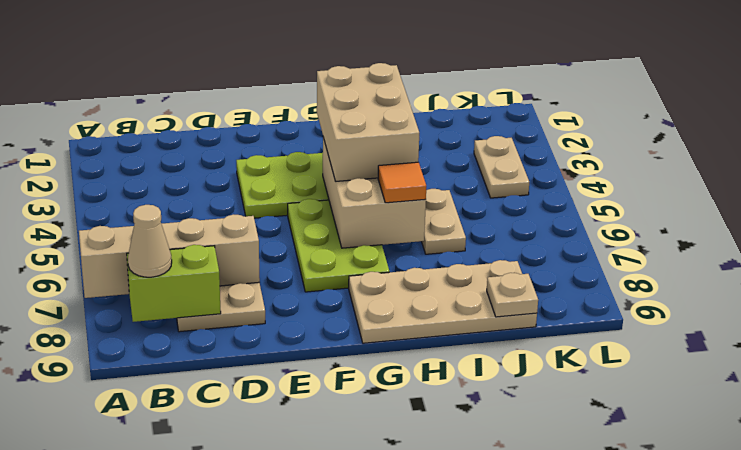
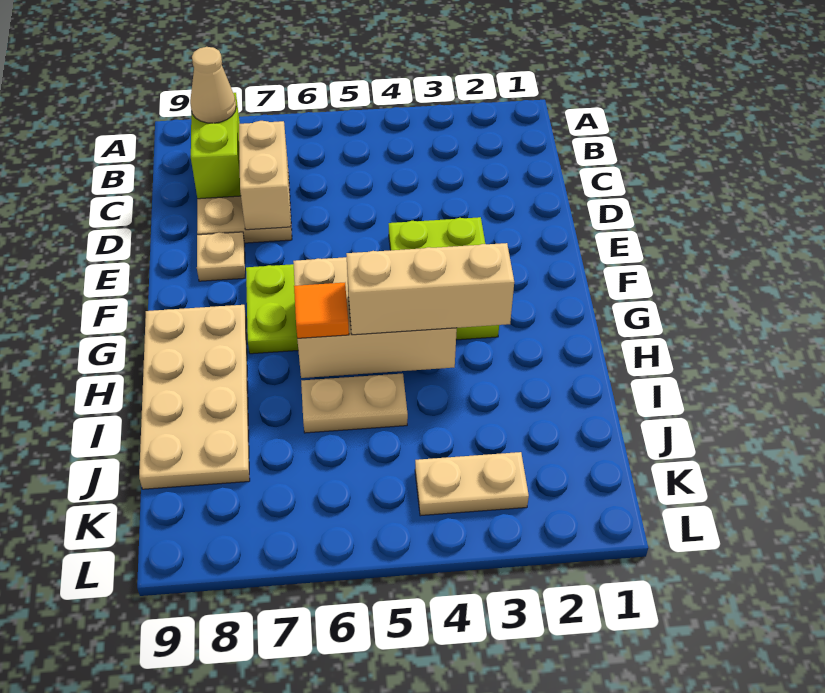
tan brick A7:D7 level 2 -> tan brick C7:D7 level 2
tan brick G3:H5 level 3 -> tan brick H3:H5 level 3
tan plate J9 level 2 -> tan plate E8 level 1

